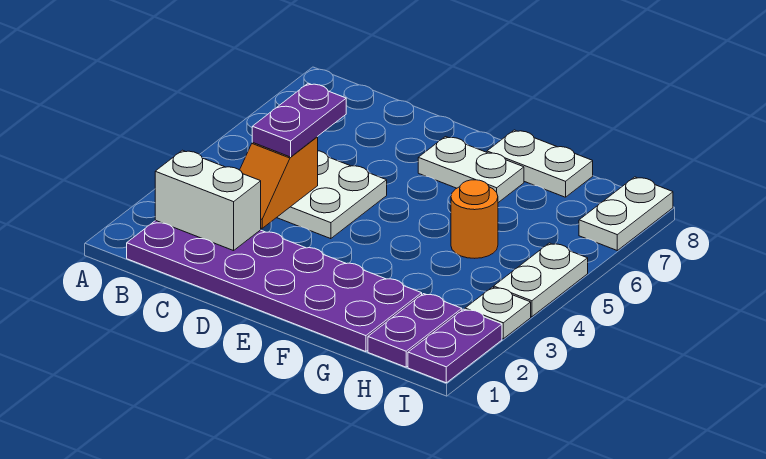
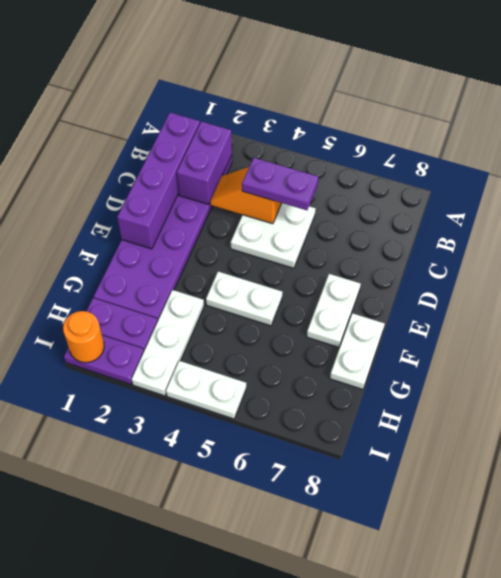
none -> purple brick B1:E1 level 2
white brick B2:C2 level 2 -> purple brick B2:C2 level 2
orange round brick G5 level 1 -> orange round brick I1 level 2
white plate I3 level 1 -> white plate G3:I3 level 1
white plate I7:I8 level 1 -> white plate F4:F5 level 1

